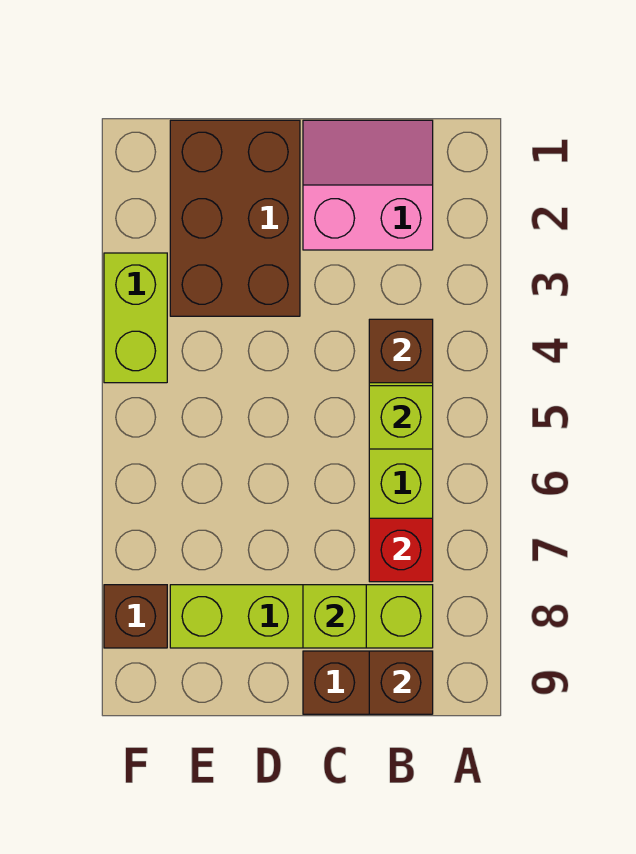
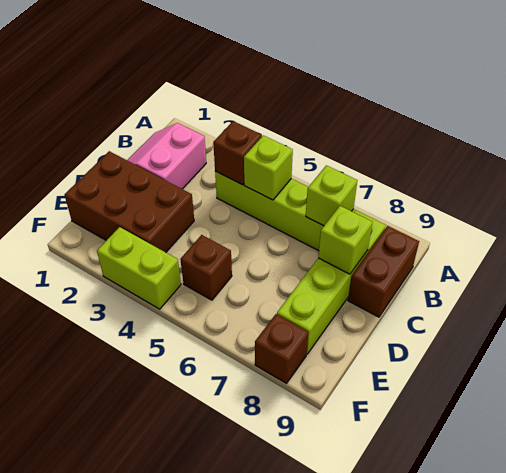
red brick B7 level 2 -> lime brick B7 level 2
brown brick B9 level 2 -> brown brick E5 level 1

